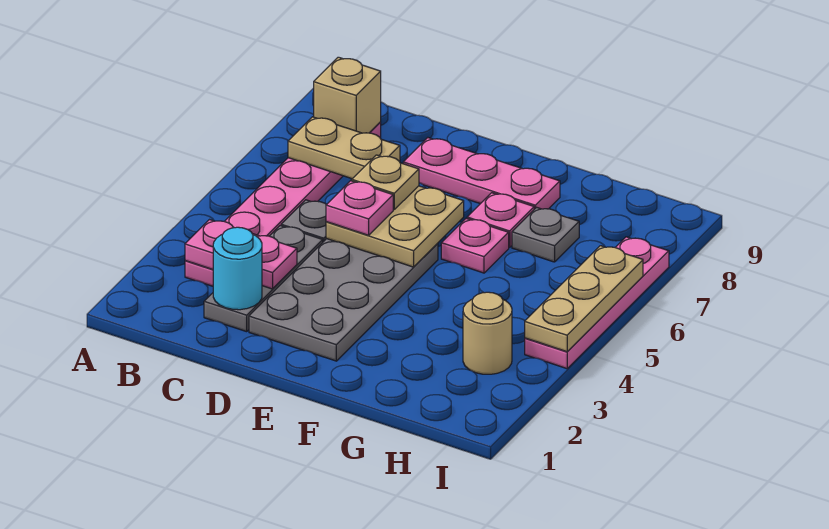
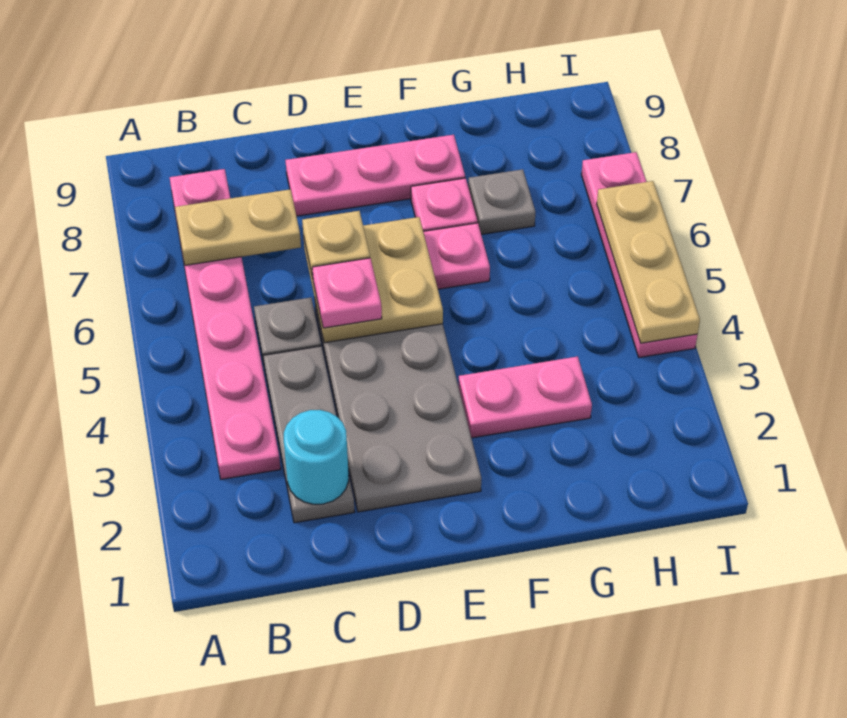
pink plate B3:C3 level 2 -> pink plate F3:G3 level 1
tan brick B8 level 2 -> none
tan round brick H3 level 1 -> none

